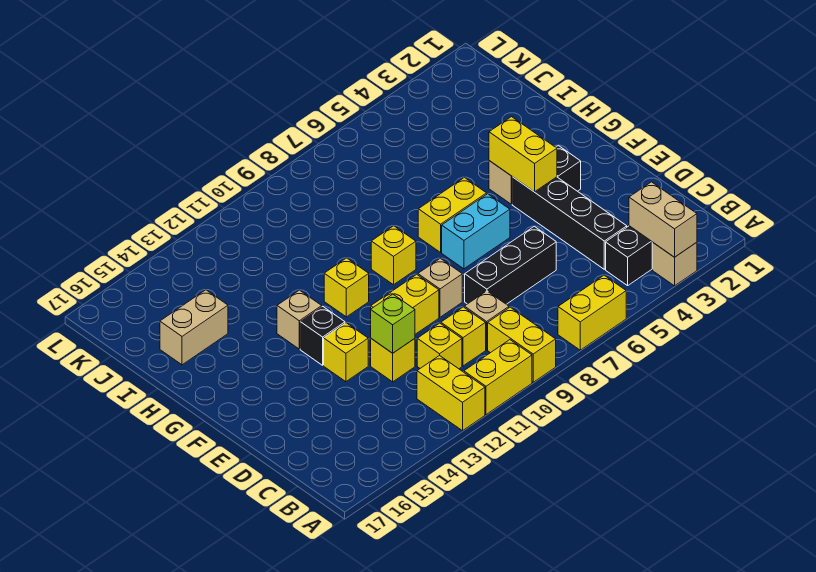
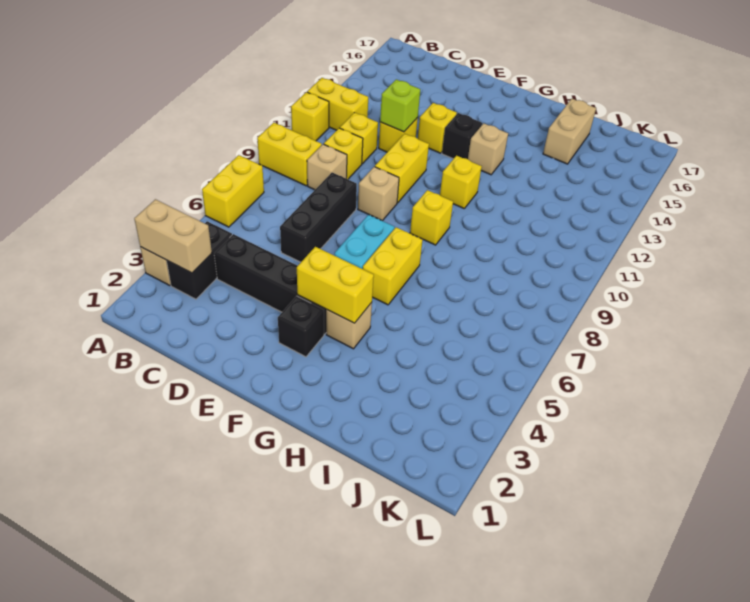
yellow brick A10:A11 level 1 -> yellow brick A11 level 1

